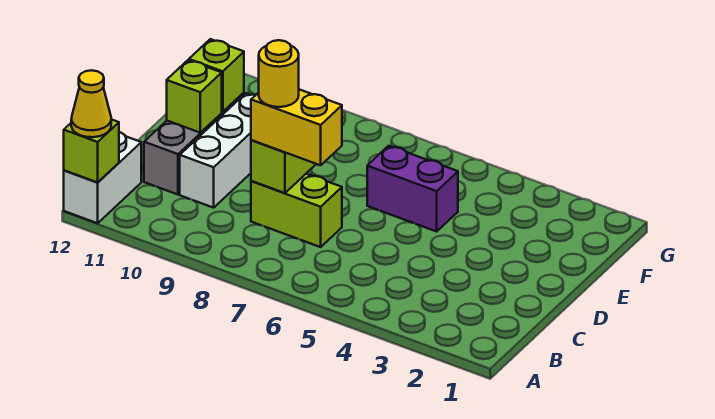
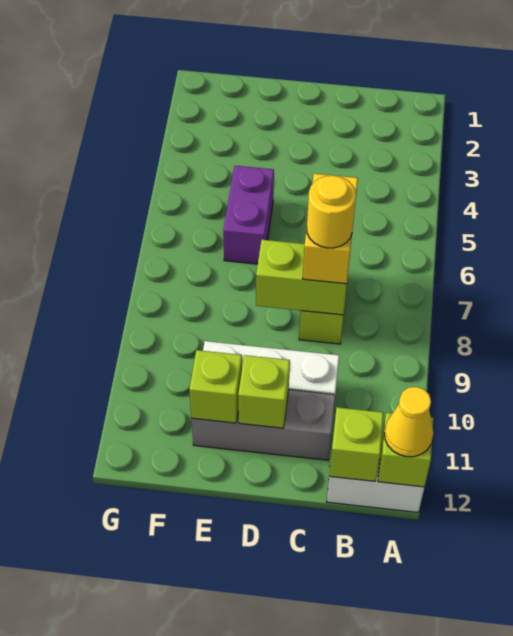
none -> lime brick B12 level 2

